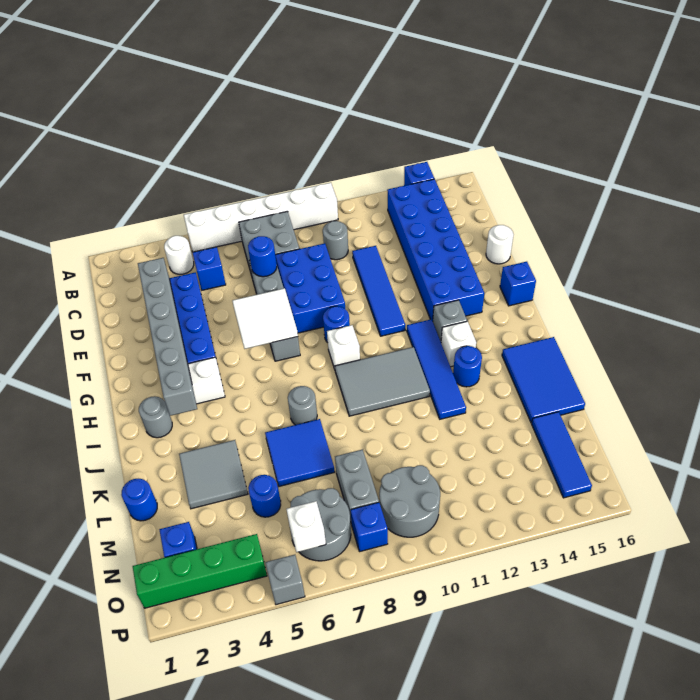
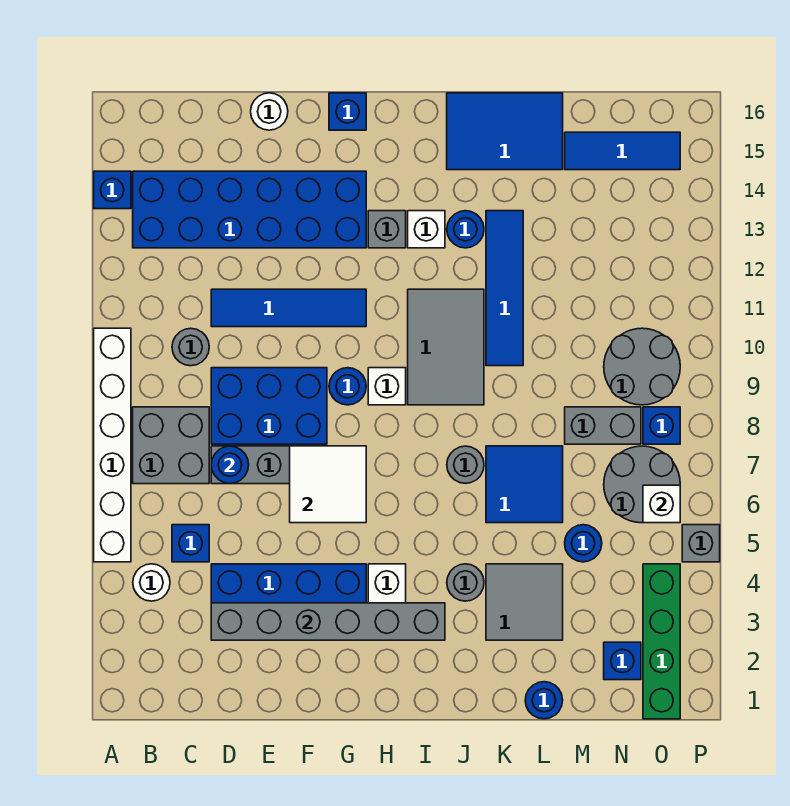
blue tile H12:K12 level 1 -> blue tile K10:K13 level 1
grey round brick I2 level 1 -> grey round brick J4 level 1

